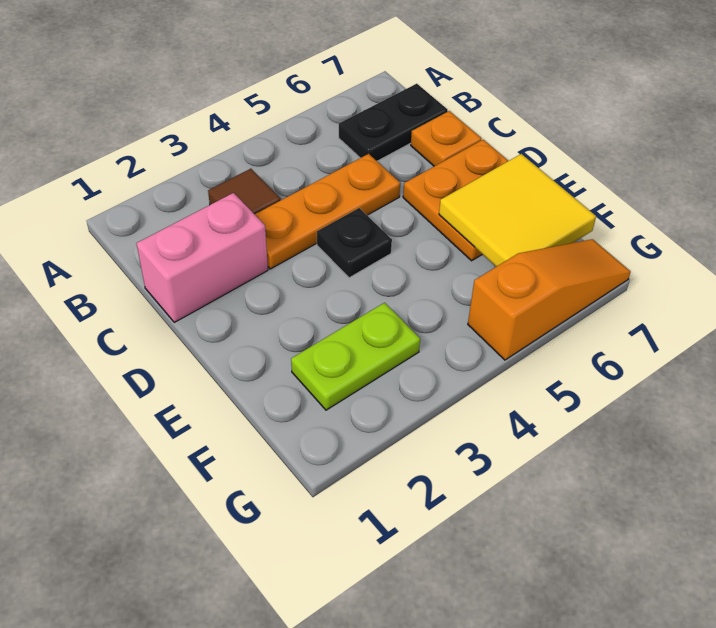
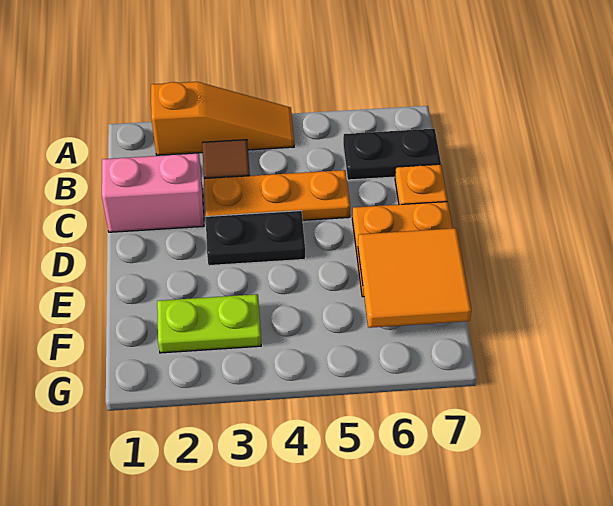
black plate D4 level 1 -> black plate D3:D4 level 1
yellow tile E6:F7 level 2 -> orange tile E6:F7 level 2
orange slope G5:G7 level 1 top 5 -> orange slope A2:A4 level 1 top 2

